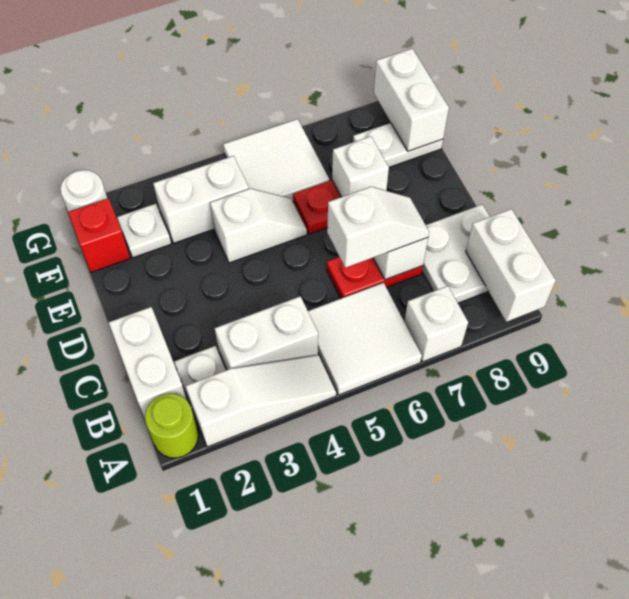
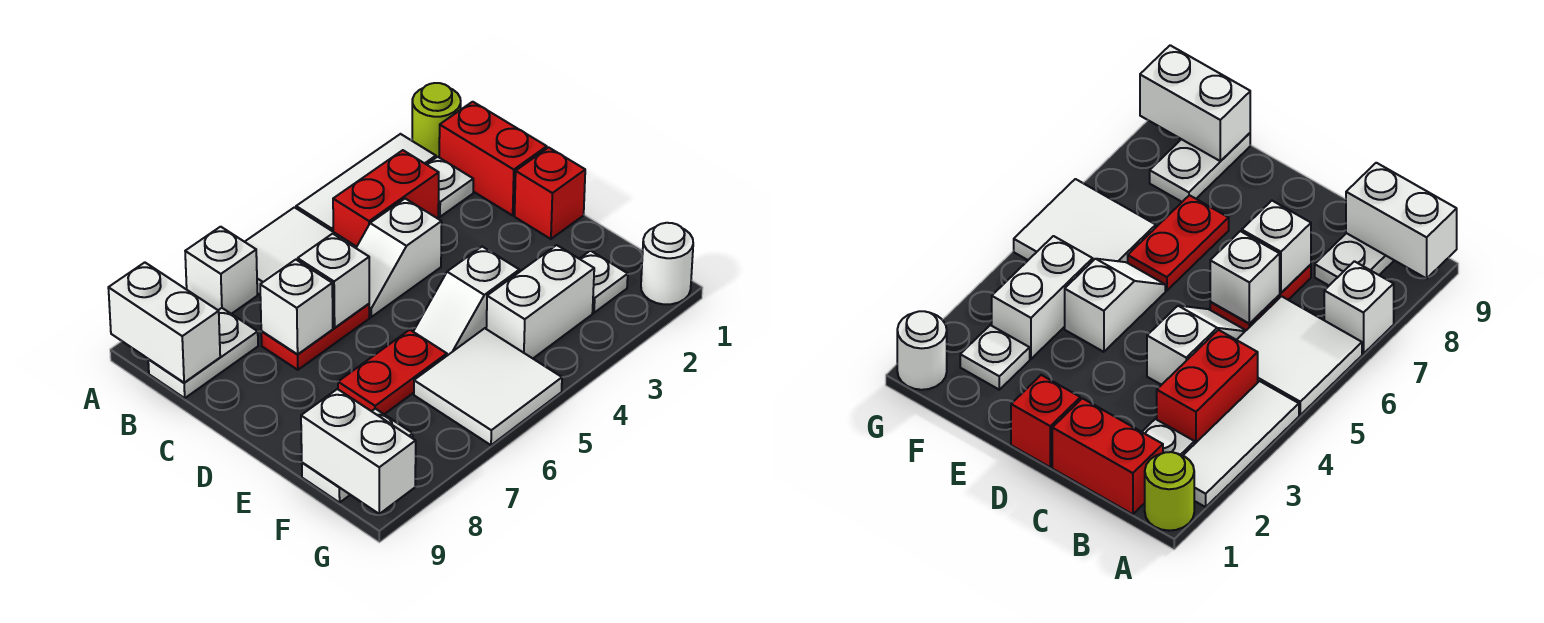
white slope A2:A4 level 1 top 2 -> white tile A2:A4 level 1
white brick B1:C1 level 1 -> red brick B1:C1 level 1
white brick B3:B4 level 1 -> red brick B3:B4 level 1
white plate B8:C9 level 1 -> white plate B8:B9 level 1
white slope C6:C7 level 3 top 6 -> white slope C4:C5 level 1 top 4
white brick E7 level 2 -> white brick C6 level 2
red brick F1 level 1 -> red brick D1 level 1

